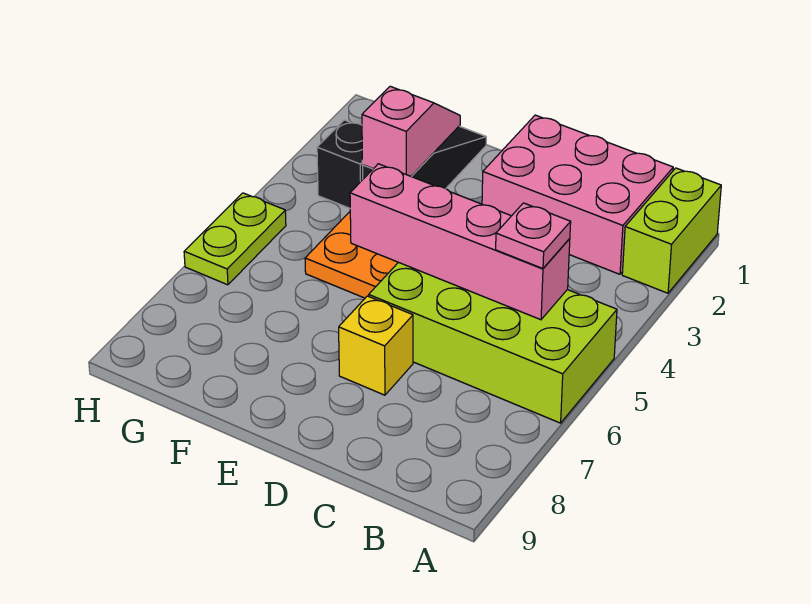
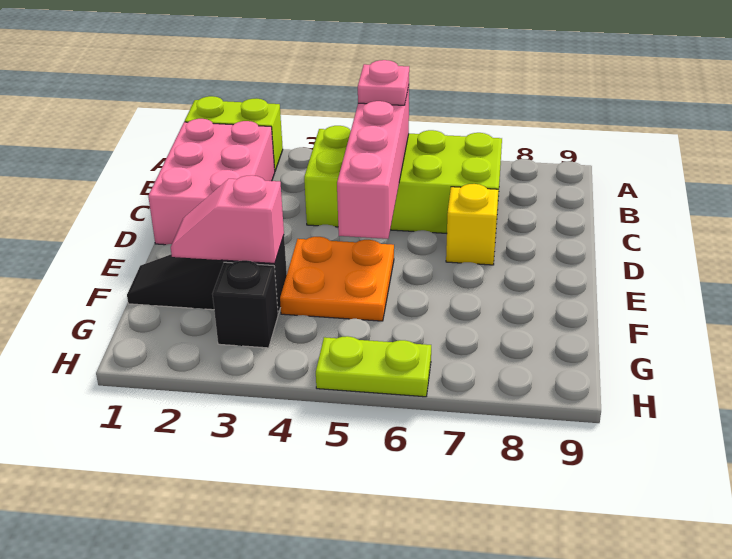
lime brick A5:D6 level 1 -> lime brick B4:C7 level 1

